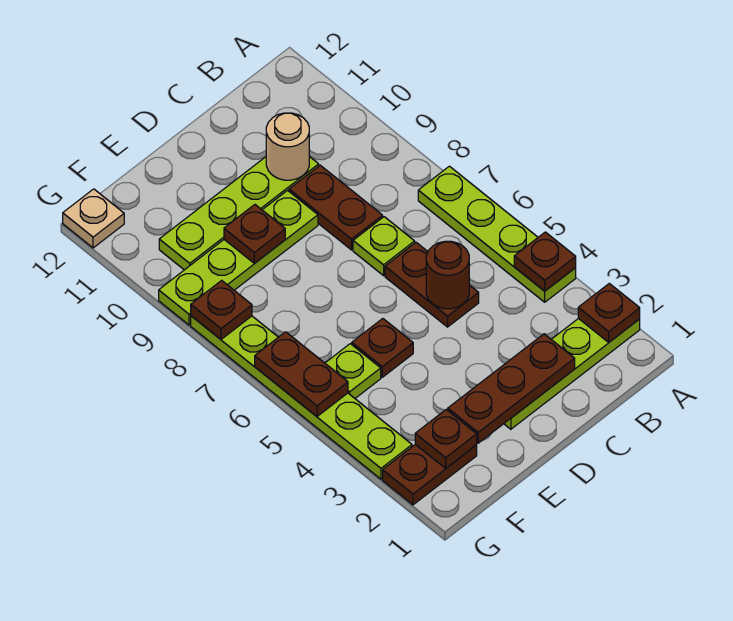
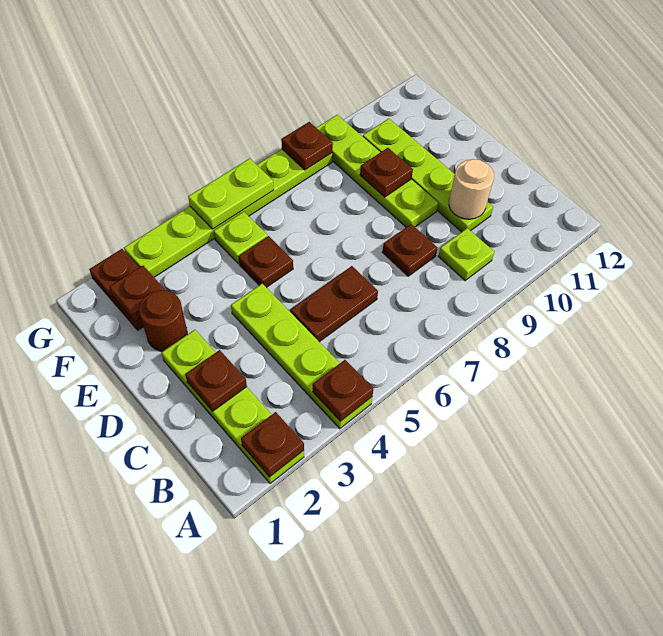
lime plate A4:A7 level 1 -> lime plate A4:D4 level 1
brown plate C2:E2 level 2 -> brown plate C2 level 2
brown round brick C5 level 2 -> brown round brick E2 level 1
lime plate C7 level 1 -> lime plate B9 level 1
brown plate C8:C9 level 1 -> brown plate C8 level 1
brown plate G5:G6 level 2 -> lime plate G5:G6 level 2
tan plate G12 level 1 -> none

